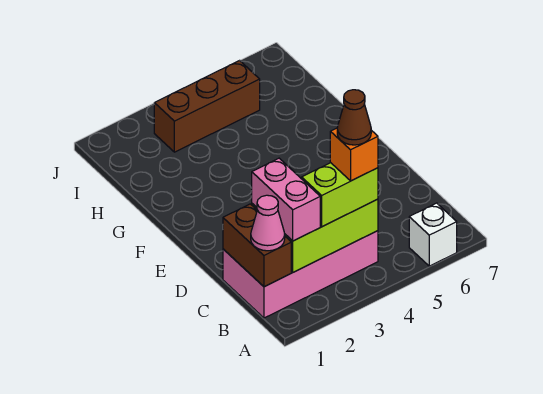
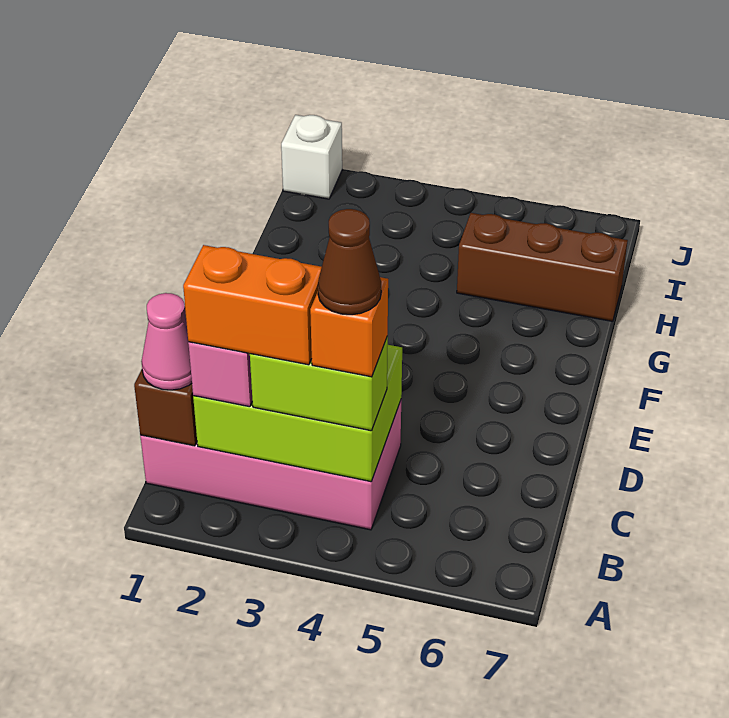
white brick A6 level 1 -> white brick J1 level 1
none -> orange brick B2:B3 level 4
brown brick I3:I5 level 1 -> brown brick H5:H7 level 1

